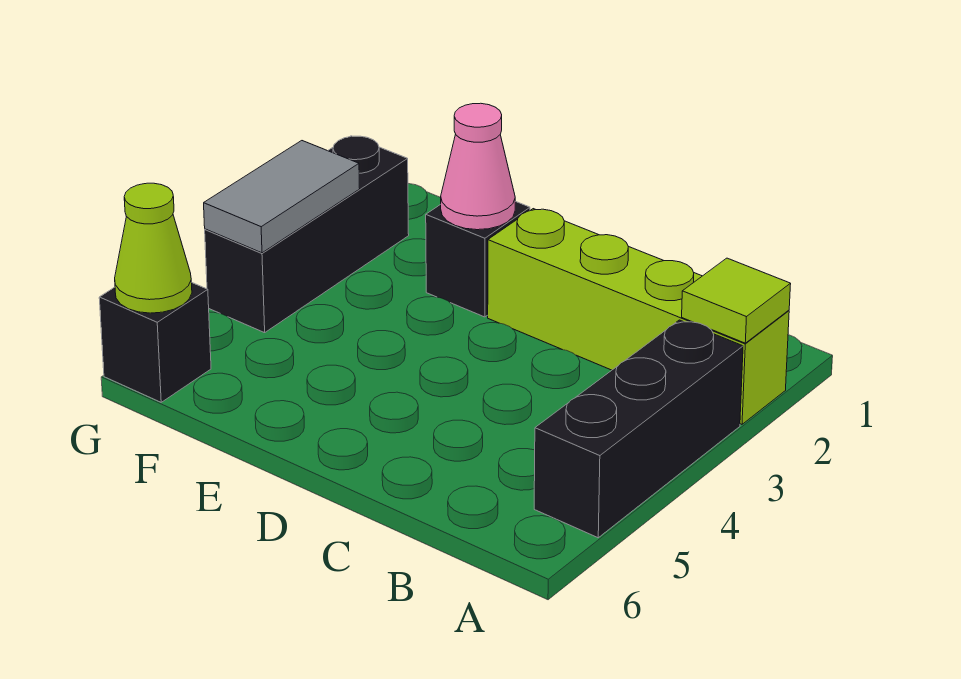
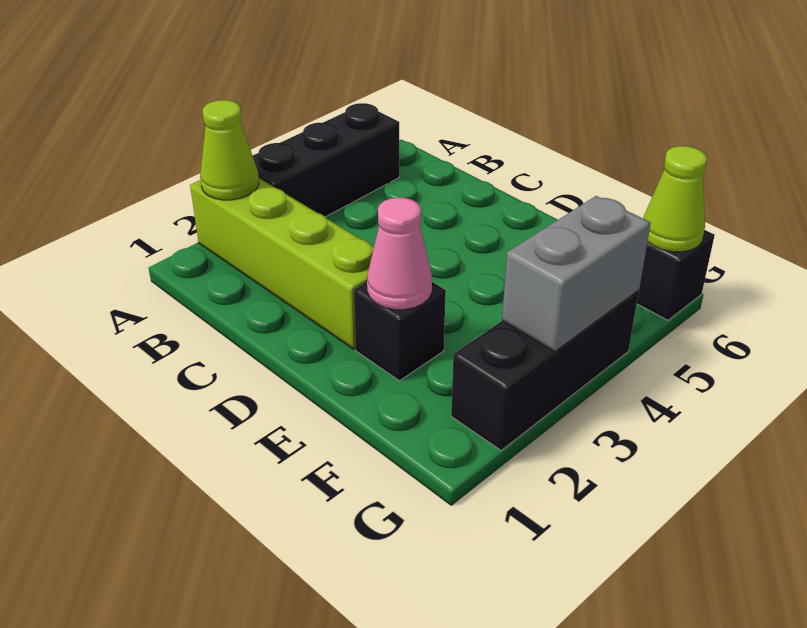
lime tile A2 level 2 -> lime cone A2 level 2
grey tile G3:G4 level 2 -> grey brick G3:G4 level 2

